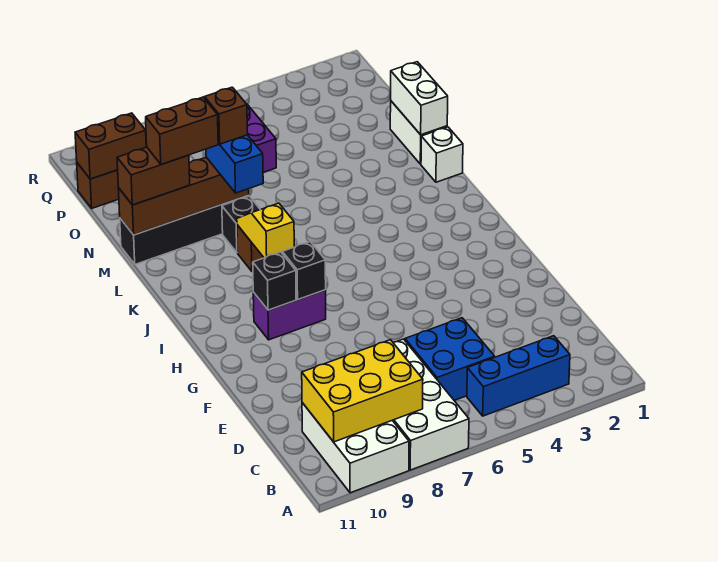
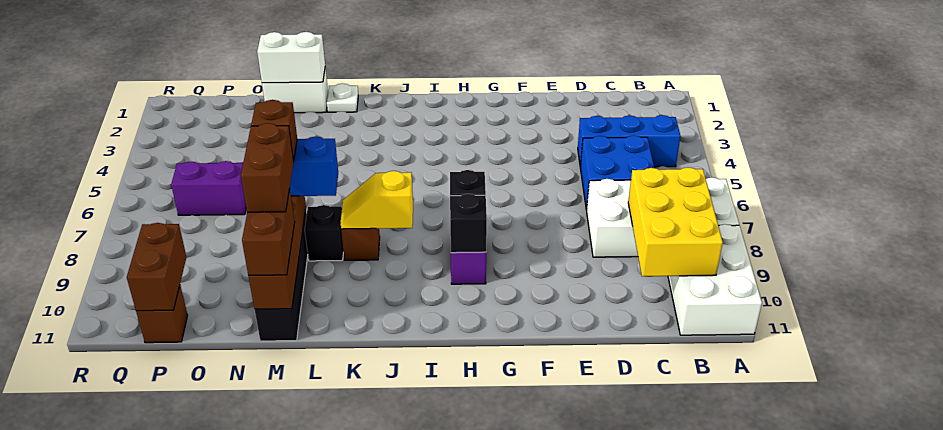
white brick A9:C10 level 1 -> white brick A9:B11 level 1
blue brick B3:B5 level 1 -> blue brick B4:D4 level 1
white brick L1 level 1 -> white plate L1 level 1

